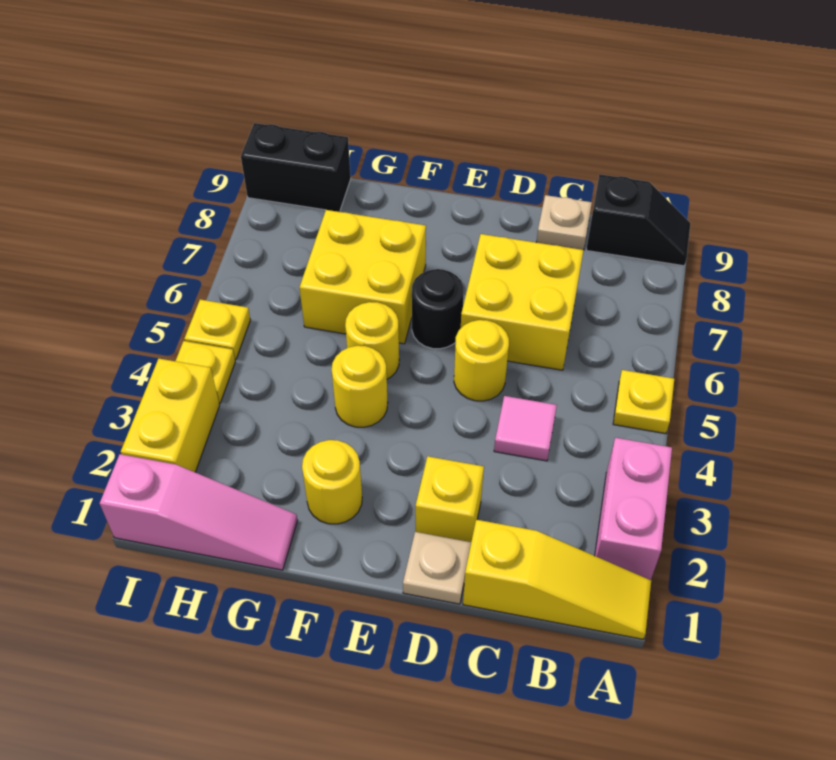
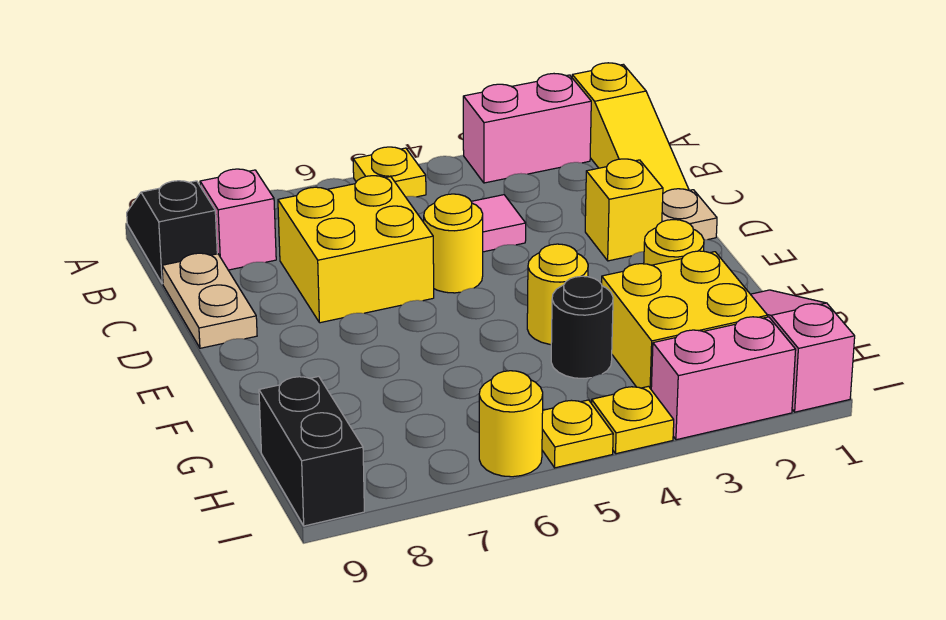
yellow slope A1:C1 level 1 top C -> yellow slope A1:C1 level 1 top A
none -> pink brick B8 level 1
tan plate C9 level 1 -> tan plate C9:D9 level 1
black round brick E6 level 1 -> black round brick G4 level 1
yellow round brick F5 level 1 -> yellow round brick I6 level 1
yellow brick F6:G7 level 1 -> yellow brick G2:H3 level 1
yellow brick I2:I3 level 1 -> pink brick I2:I3 level 1

